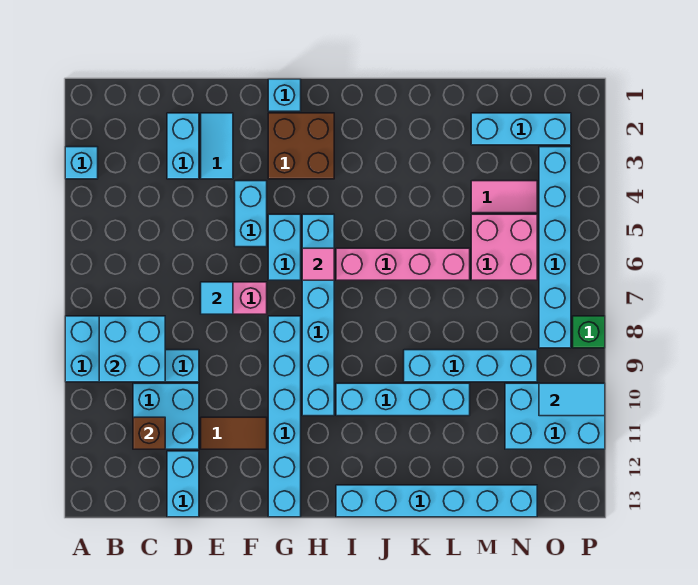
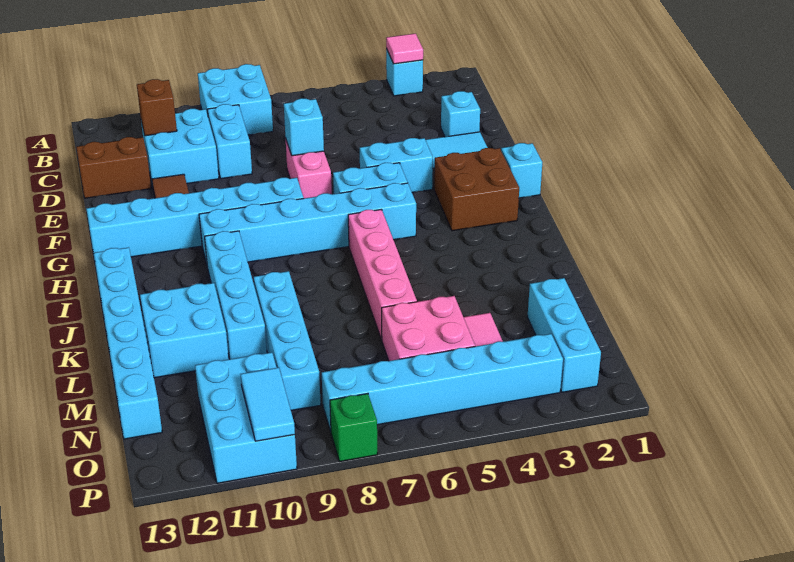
cyan brick B8:C9 level 2 -> cyan brick K11:L12 level 1
cyan brick D2:D3 level 1 -> cyan brick D2 level 1
cyan brick D12:D13 level 1 -> brown brick D12:D13 level 1
cyan tile E7 level 2 -> cyan brick E7 level 2
pink tile H6 level 2 -> pink tile A3 level 2

